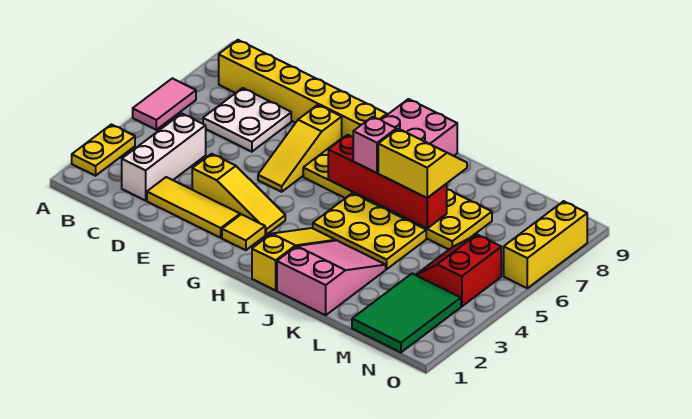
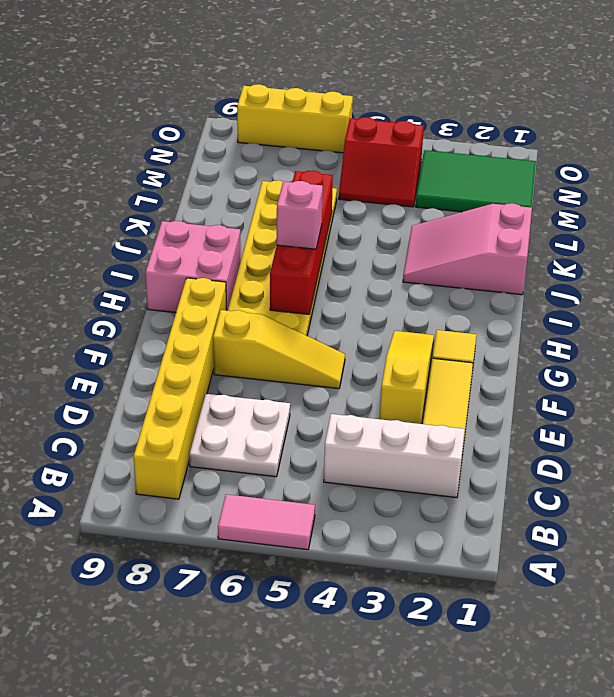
yellow plate A2:A3 level 1 -> none
yellow slope I1:I3 level 1 top 1 -> none
yellow plate I4:K5 level 1 -> none
yellow slope J6:K7 level 3 top 6 -> none

